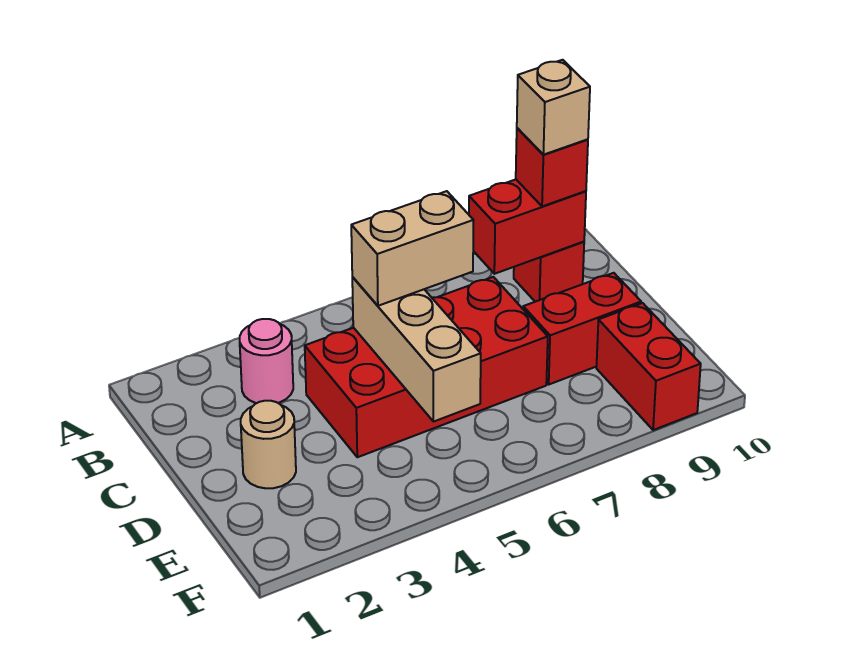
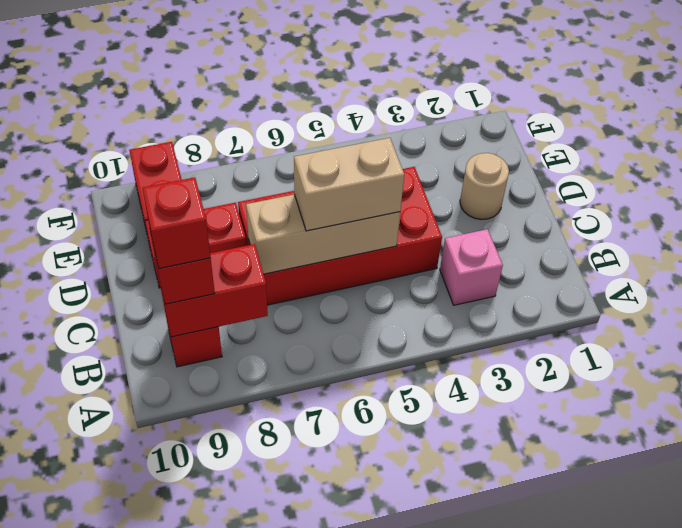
pink round brick B3 level 1 -> pink brick B3 level 1
tan brick B9 level 4 -> red brick B9 level 4
tan brick C5:E5 level 2 -> tan brick C5:C7 level 2

